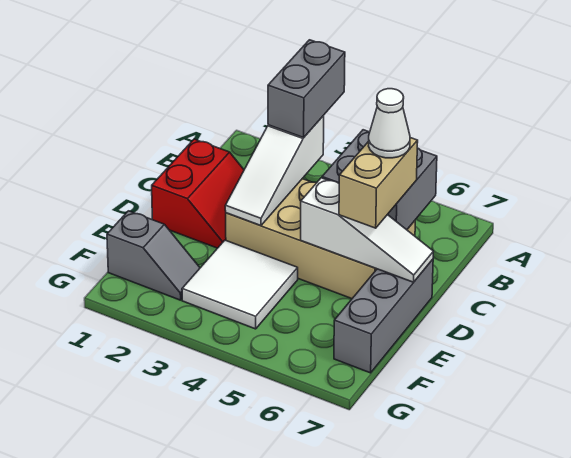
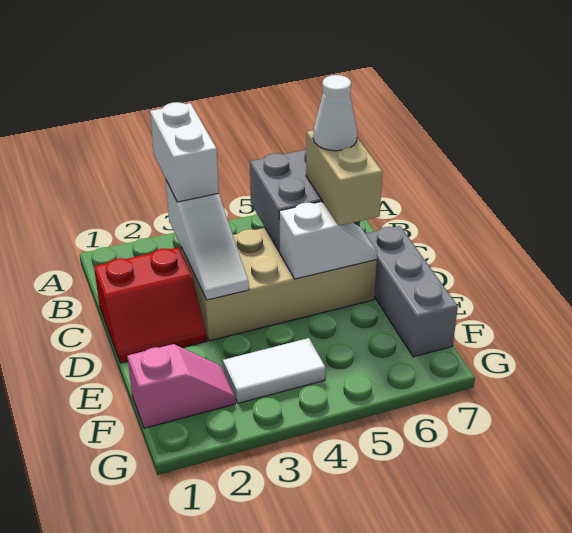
grey brick A3:B3 level 3 -> white brick A3:B3 level 3
red slope C1:D2 level 1 top 1 -> red slope C1:D2 level 1 top C
white slope D5:D7 level 2 top 5 -> white slope D5:D6 level 2 top 5
white tile E3:F4 level 1 -> white tile F3:F4 level 1
grey slope F1:F2 level 1 top 1 -> pink slope F1:F2 level 1 top 1

